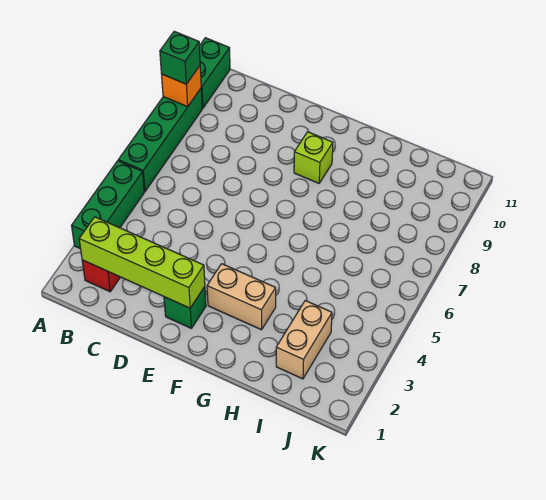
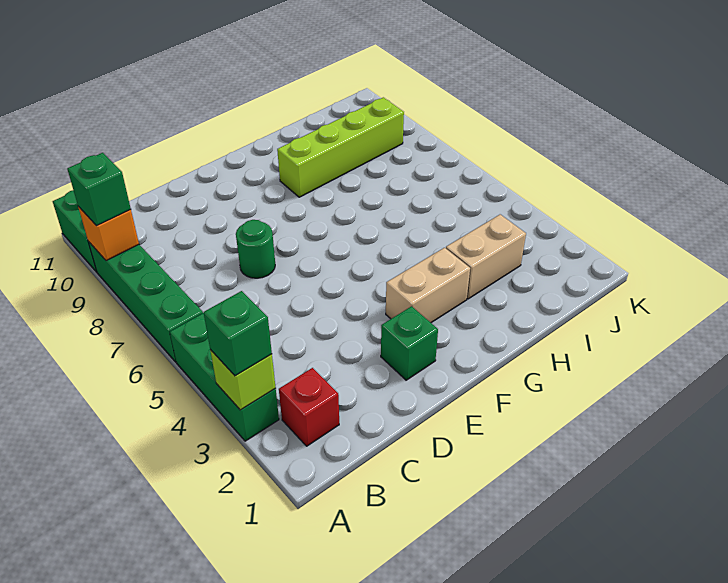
none -> green brick A3 level 3
lime brick B2:E2 level 2 -> lime brick G9:J9 level 1
none -> green round brick D7 level 1
lime brick F9 level 1 -> lime brick A3 level 2
tan brick I2:I3 level 1 -> tan brick H3:I3 level 1

